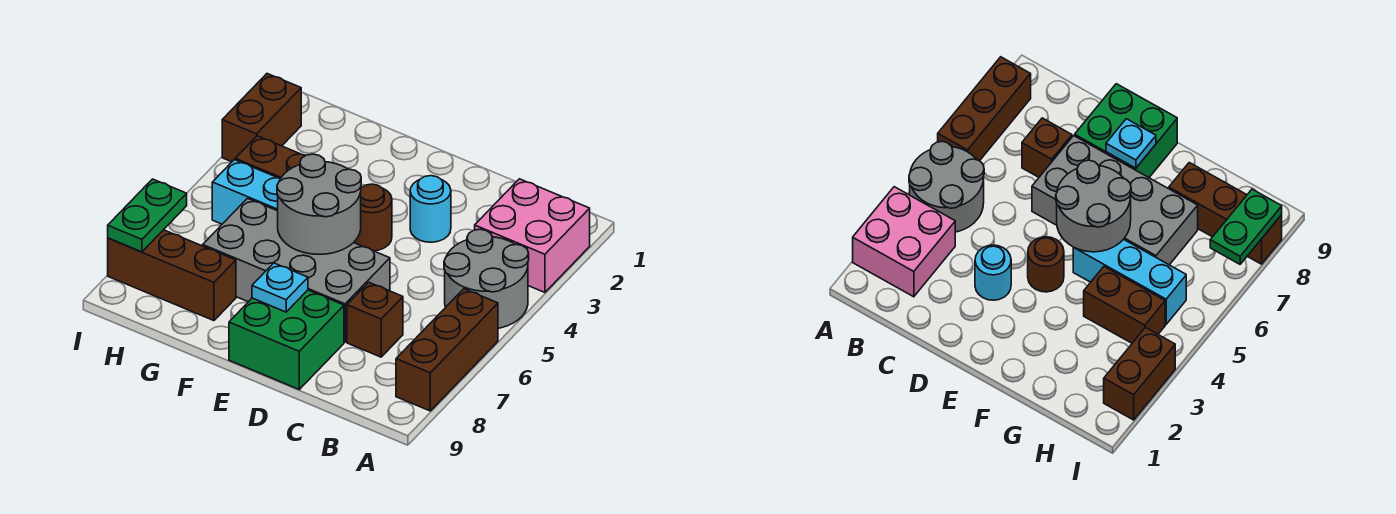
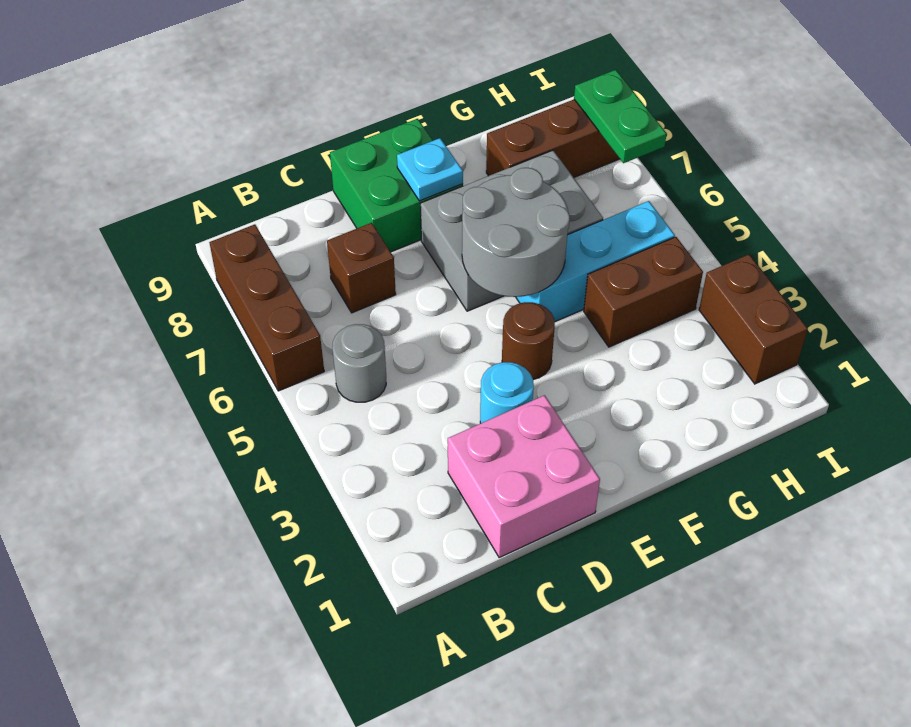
pink brick A2:B3 level 1 -> pink brick C1:D2 level 1
grey round brick A4:B5 level 1 -> grey round brick B5 level 1
grey brick D6:G7 level 1 -> grey brick E6:G7 level 1

